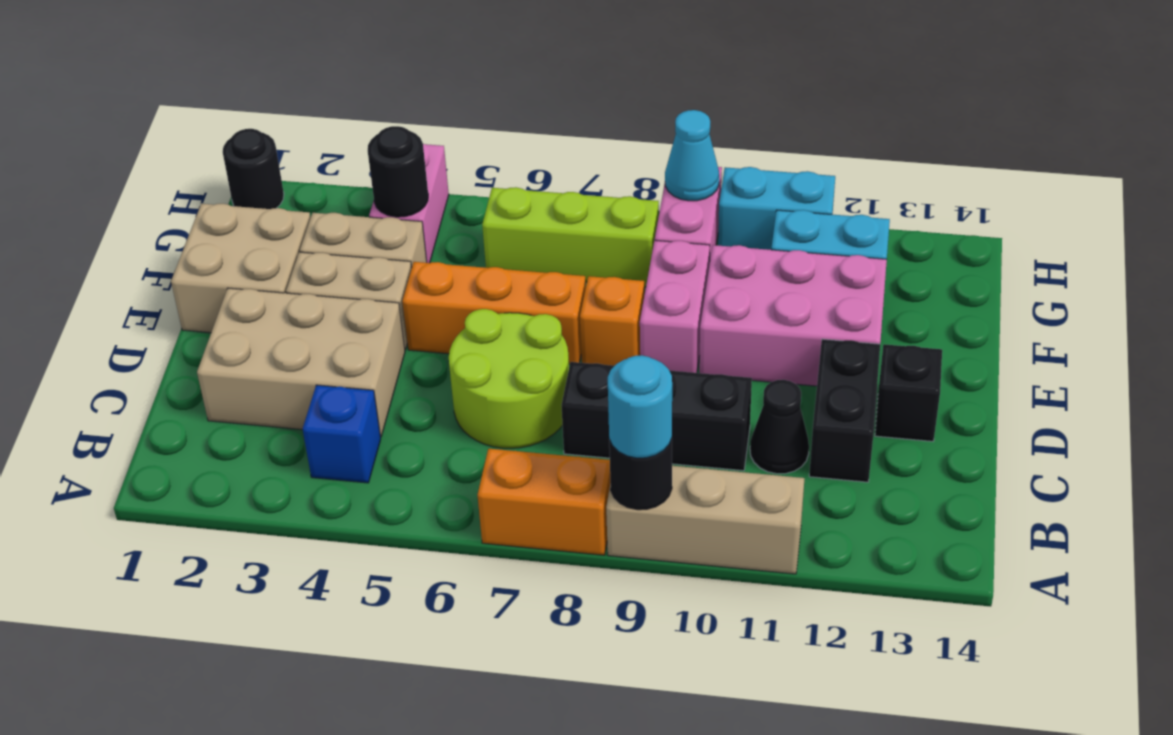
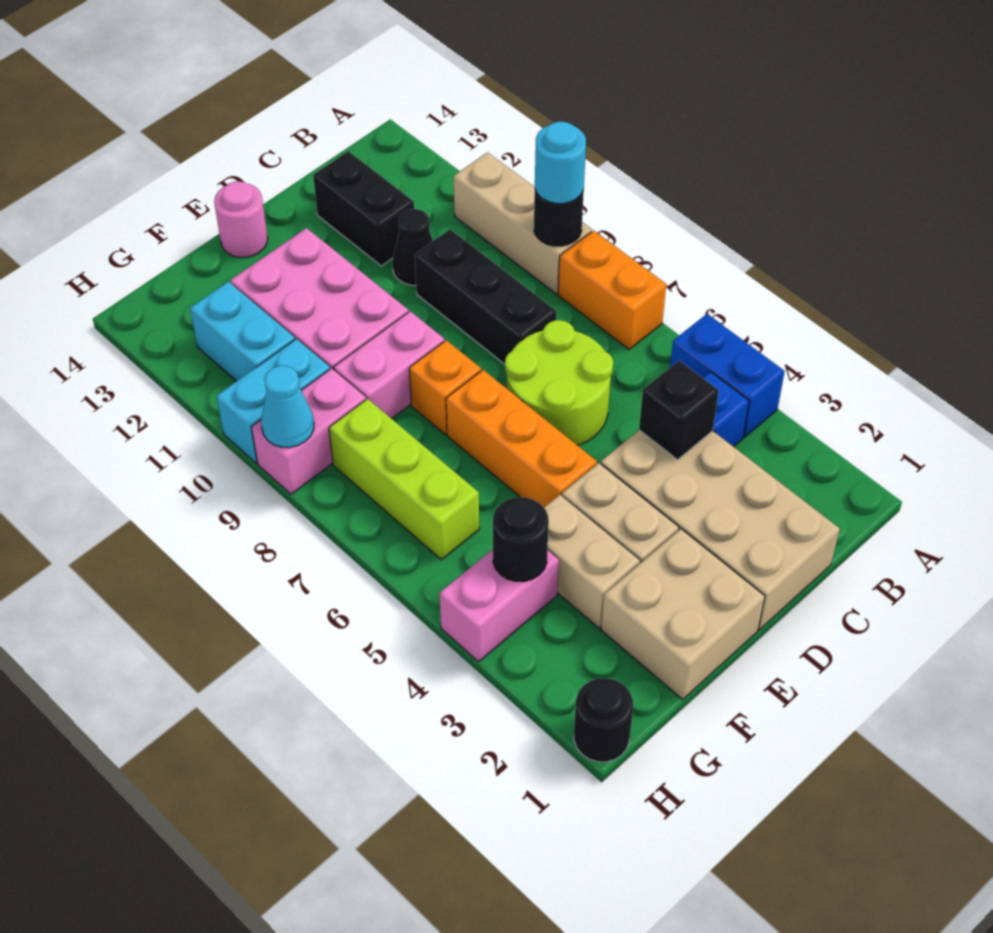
none -> blue brick A4:A5 level 1
tan brick C2:D4 level 1 -> tan brick C1:D4 level 1
black brick C12:D12 level 1 -> black brick C12:C13 level 1
black brick D13 level 1 -> black brick C4 level 2
none -> pink round brick E14 level 1
cyan brick H10:H11 level 1 -> cyan brick G10:H10 level 1

